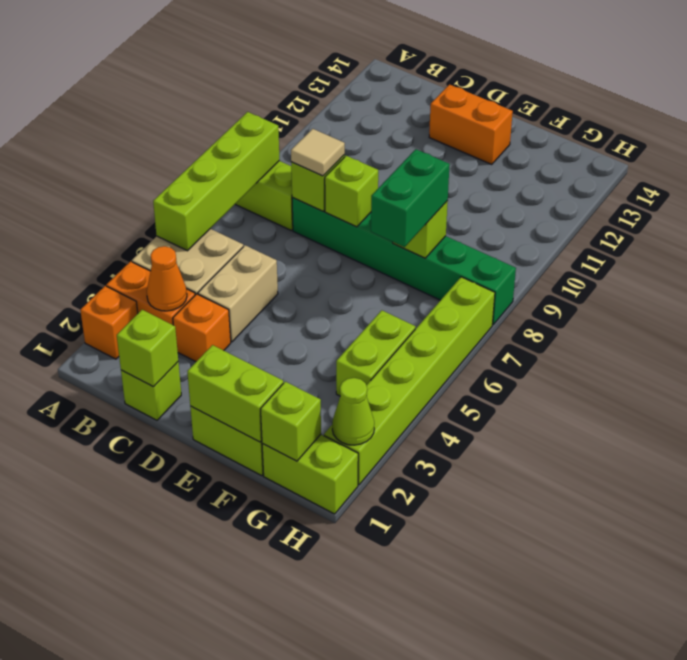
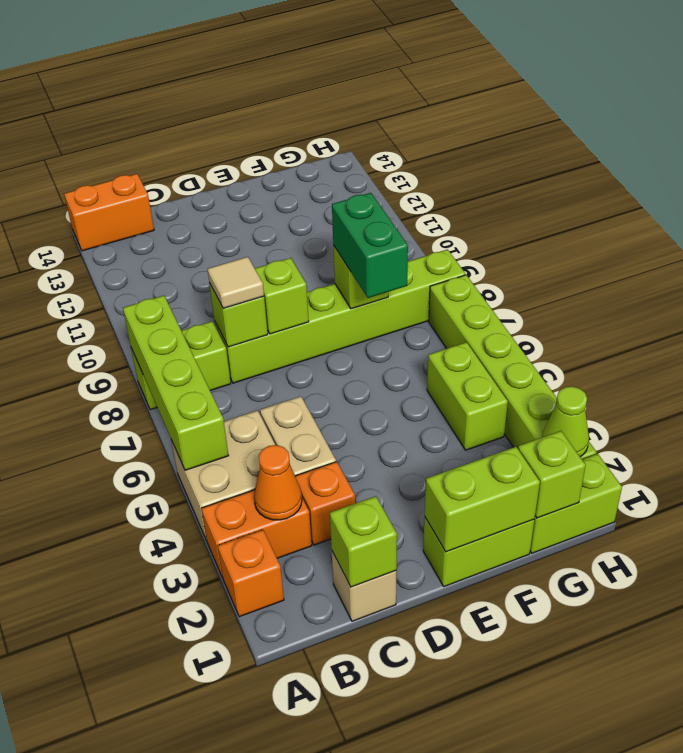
lime brick C1 level 1 -> tan brick C1 level 1
green brick C8:H8 level 1 -> lime brick C8:H8 level 1
orange brick D13:E13 level 1 -> orange brick A14:B14 level 1

